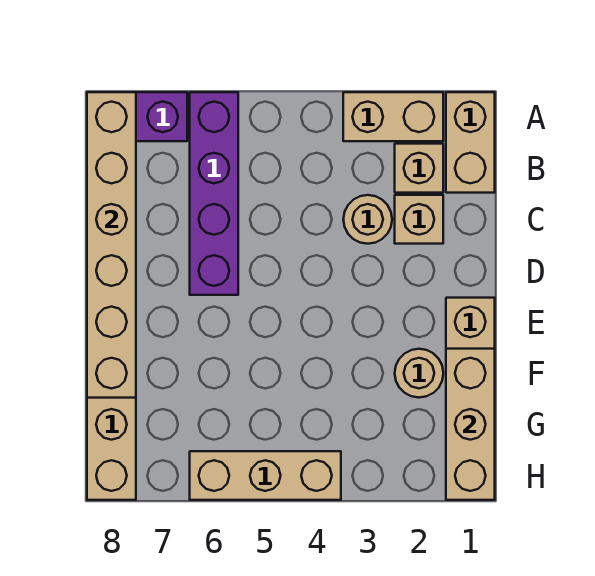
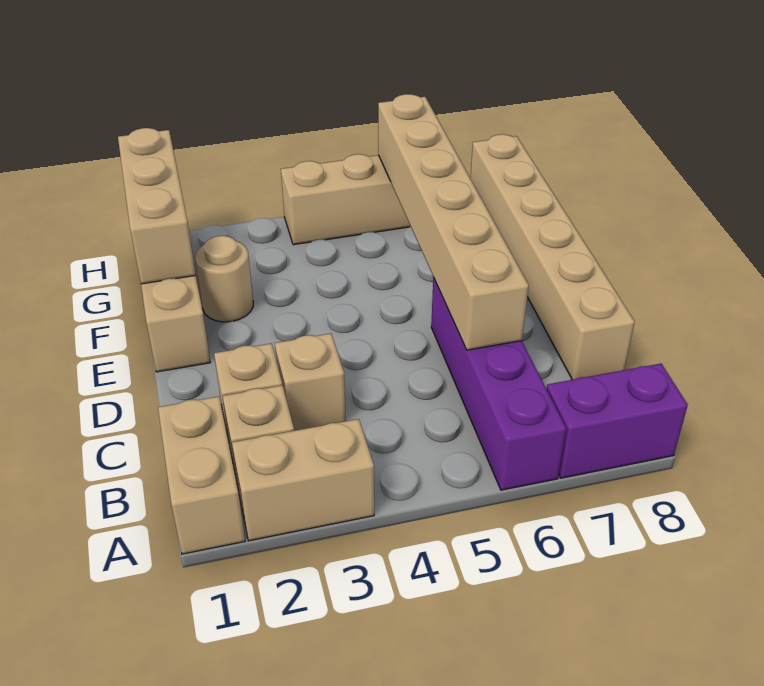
tan brick A8:F8 level 2 -> tan brick C6:H6 level 2
tan round brick C3 level 1 -> tan brick C3 level 1

